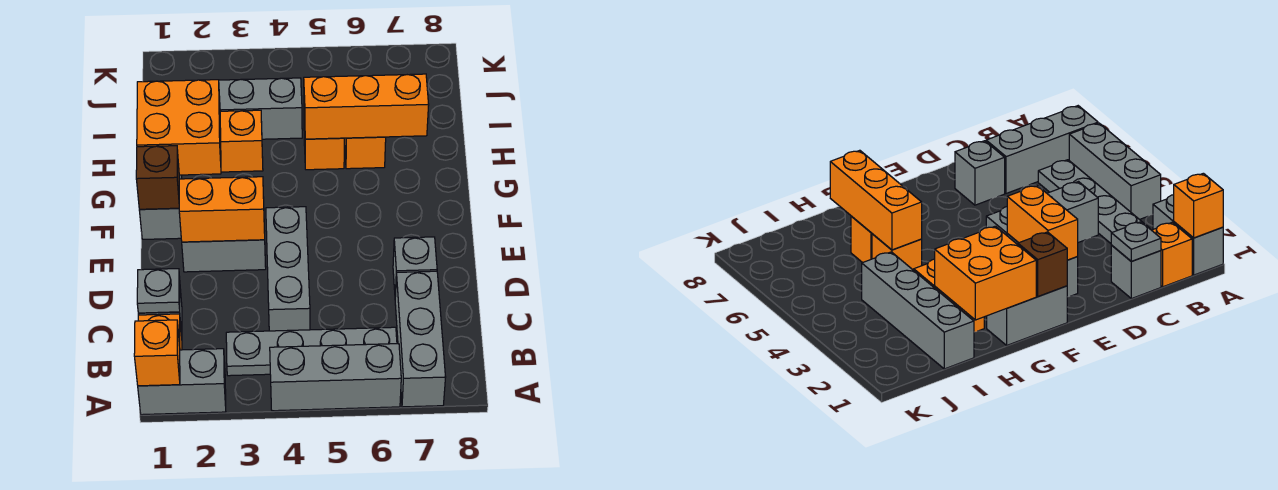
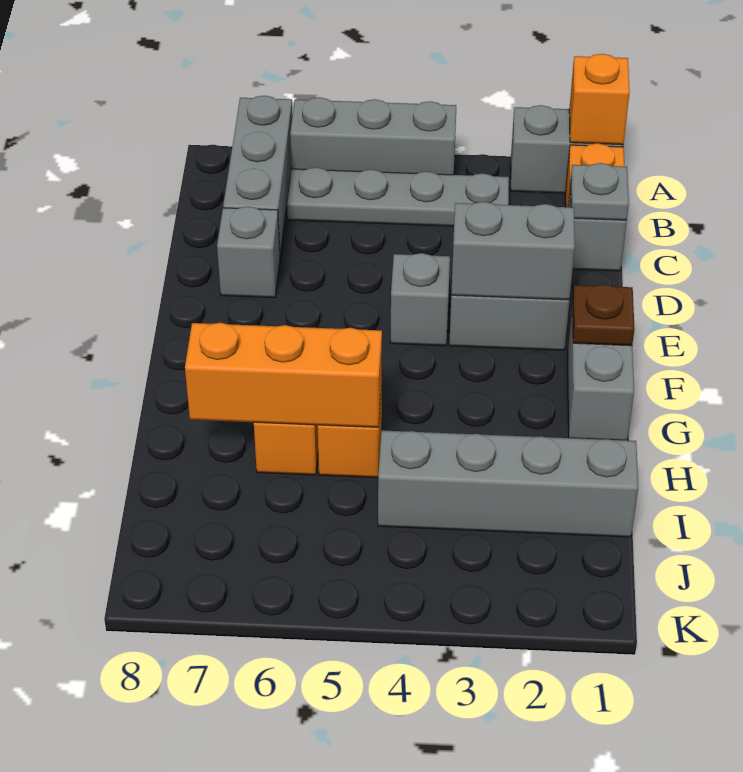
grey brick C4:E4 level 1 -> grey brick E4 level 1
orange brick E2:E3 level 2 -> grey brick E2:E3 level 2
brown brick F1 level 2 -> brown plate F1 level 2
orange brick G1:H2 level 2 -> none
orange brick H2:H3 level 1 -> none

